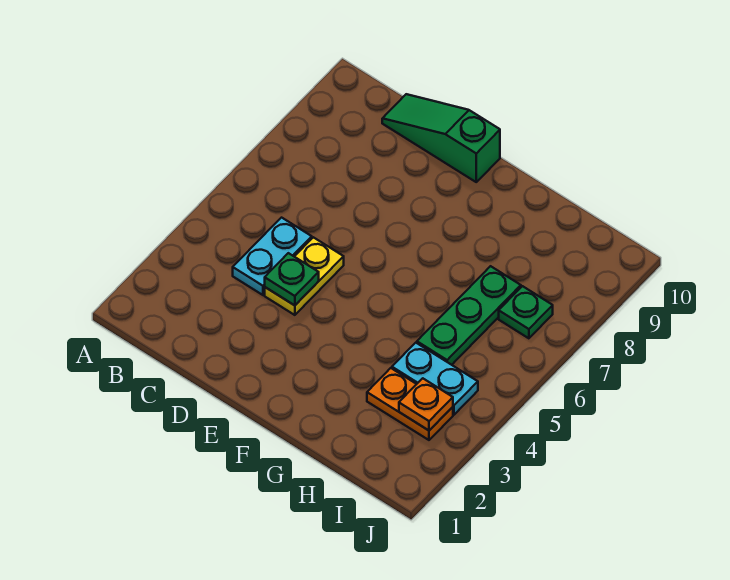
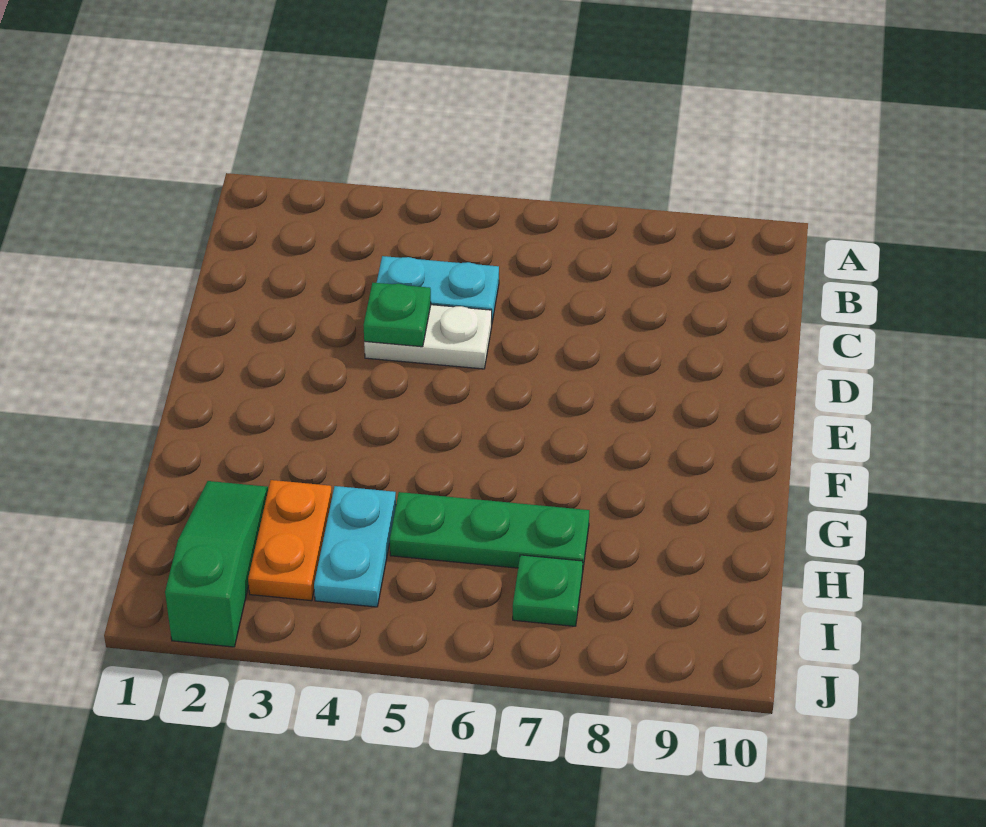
green slope C10:E10 level 1 top E -> green slope H2:J2 level 1 top J
yellow plate D4:D5 level 1 -> white plate D4:D5 level 1
orange plate I3 level 2 -> none

